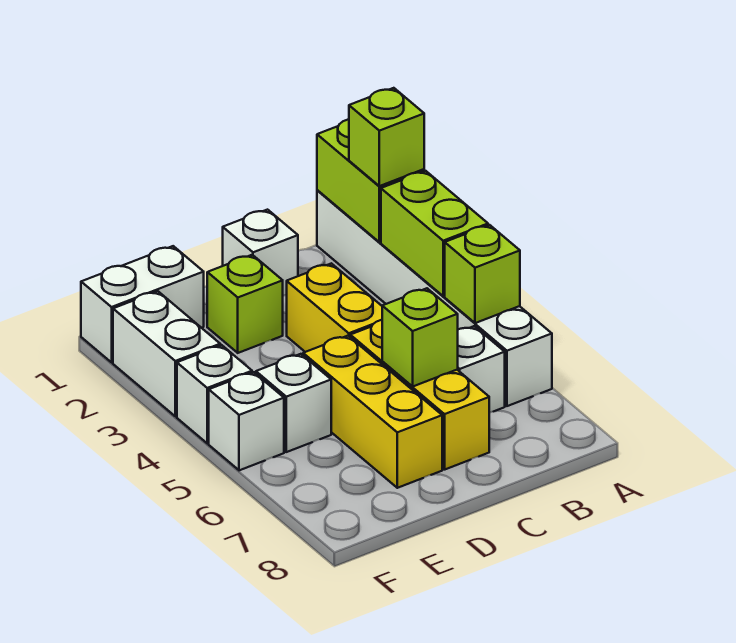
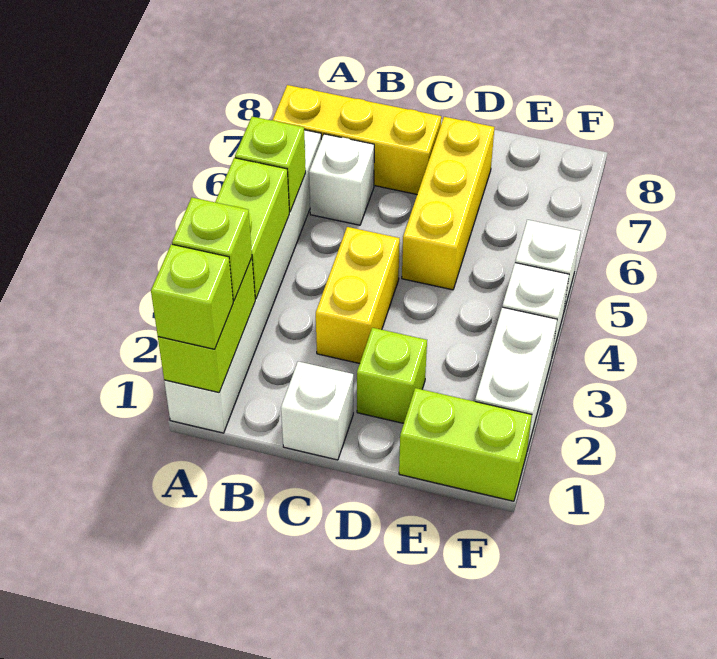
yellow brick C5:C7 level 1 -> yellow brick A7:C7 level 1
lime brick C6 level 2 -> lime brick A1 level 3
white brick E1:F1 level 1 -> lime brick E1:F1 level 1
white brick E5 level 1 -> none

